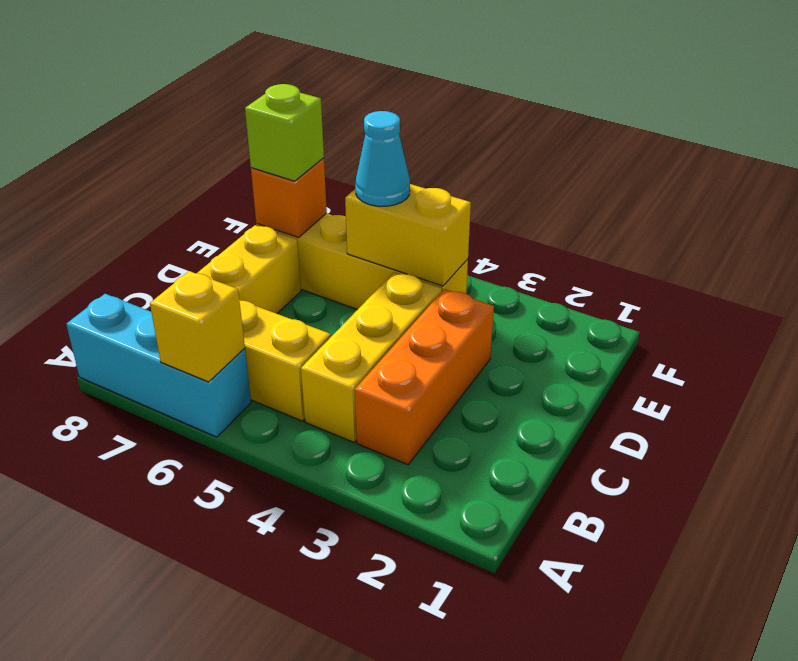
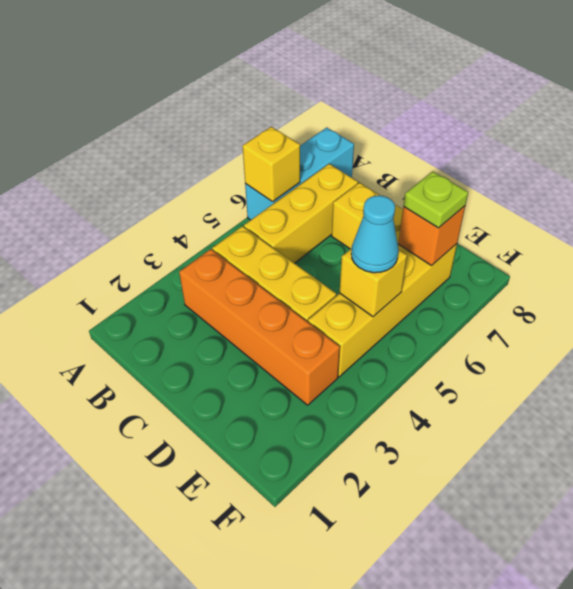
orange brick B3:D3 level 1 -> orange brick B3:E3 level 1
yellow brick E4:E5 level 2 -> yellow brick E5 level 2
lime brick E7 level 3 -> lime plate E7 level 3

